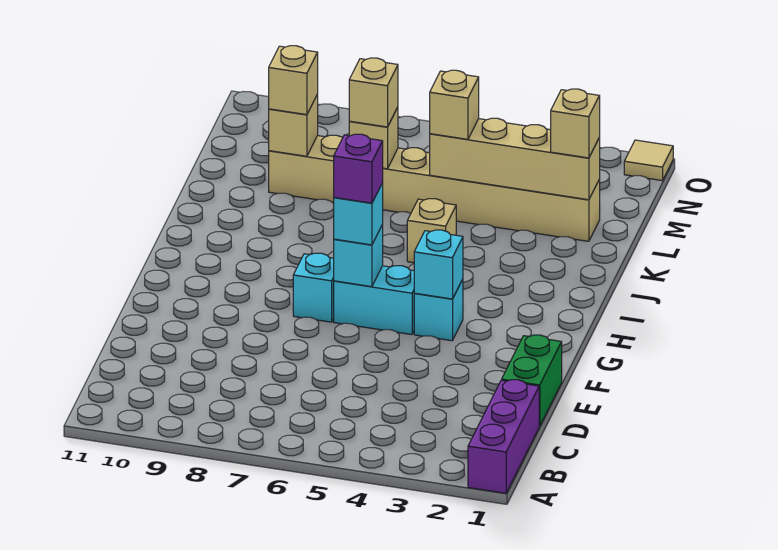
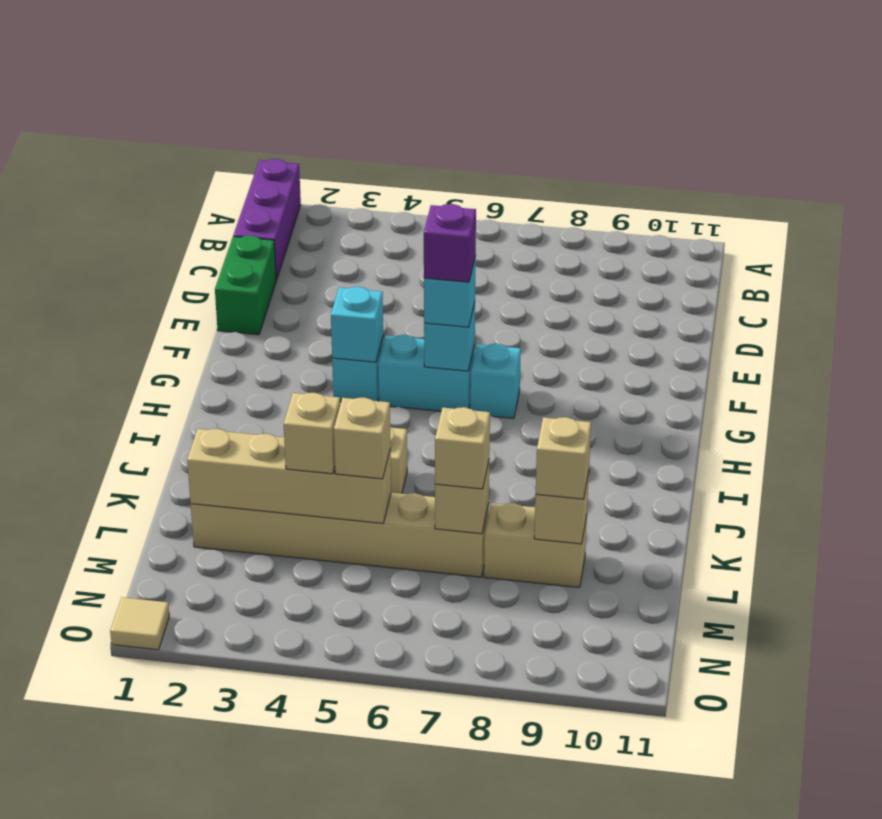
tan brick L2 level 3 -> tan brick L4 level 3

